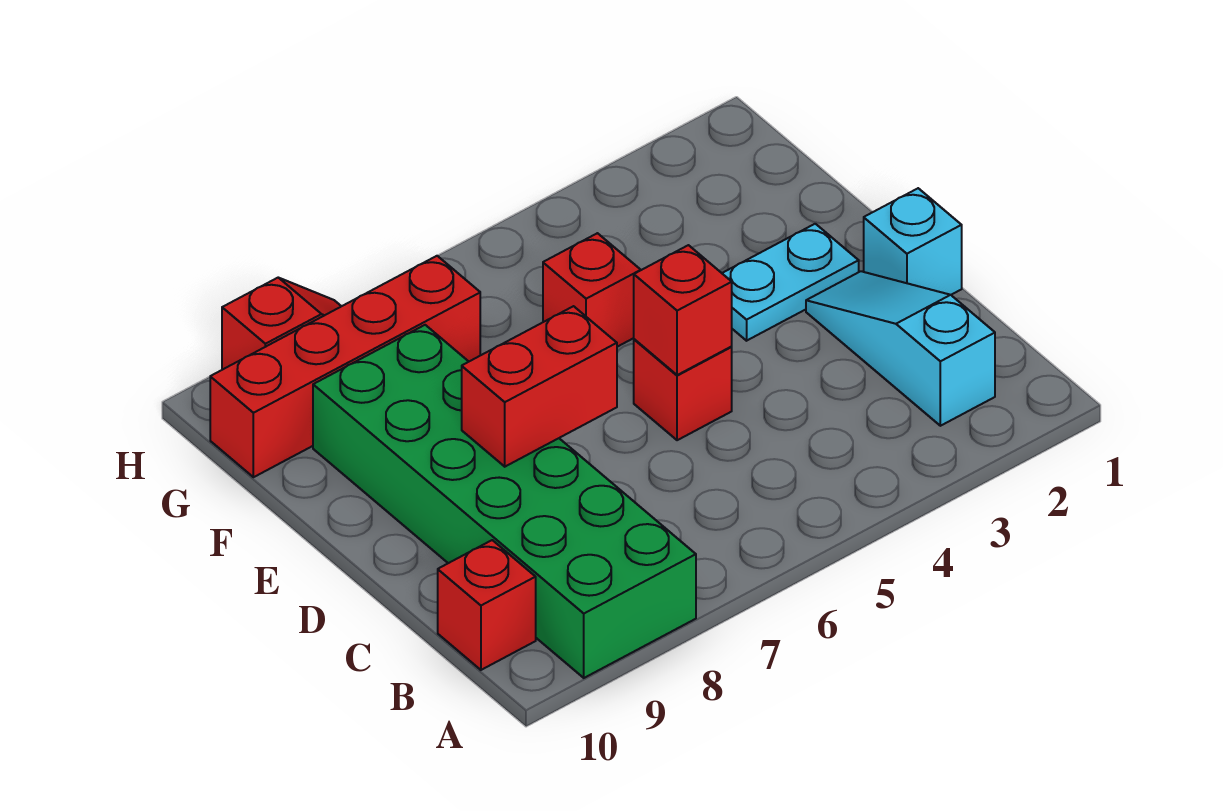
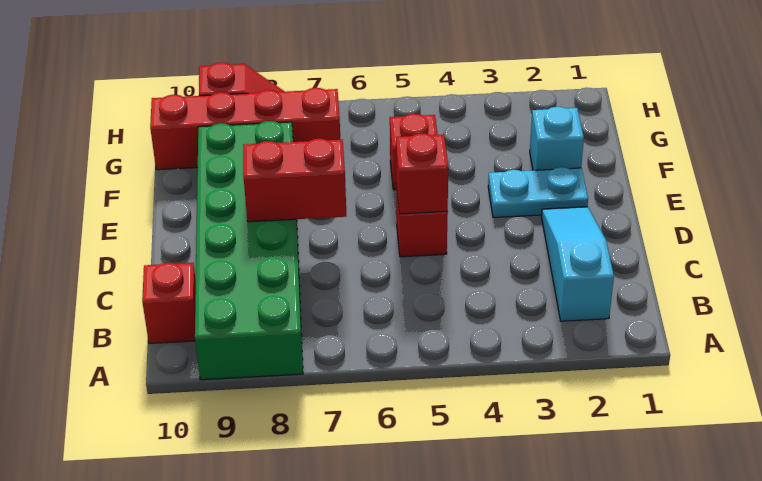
cyan brick D1 level 1 -> cyan brick F2 level 1

